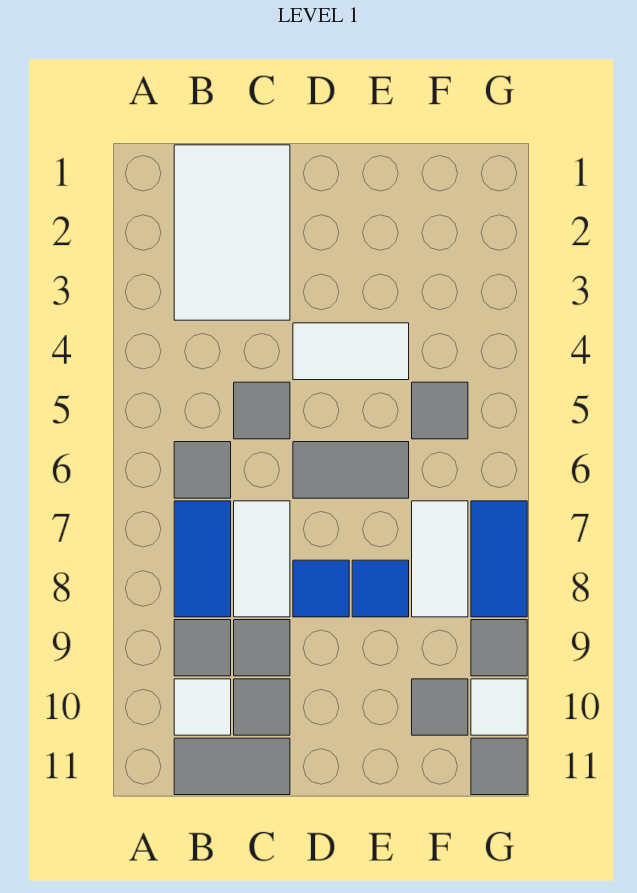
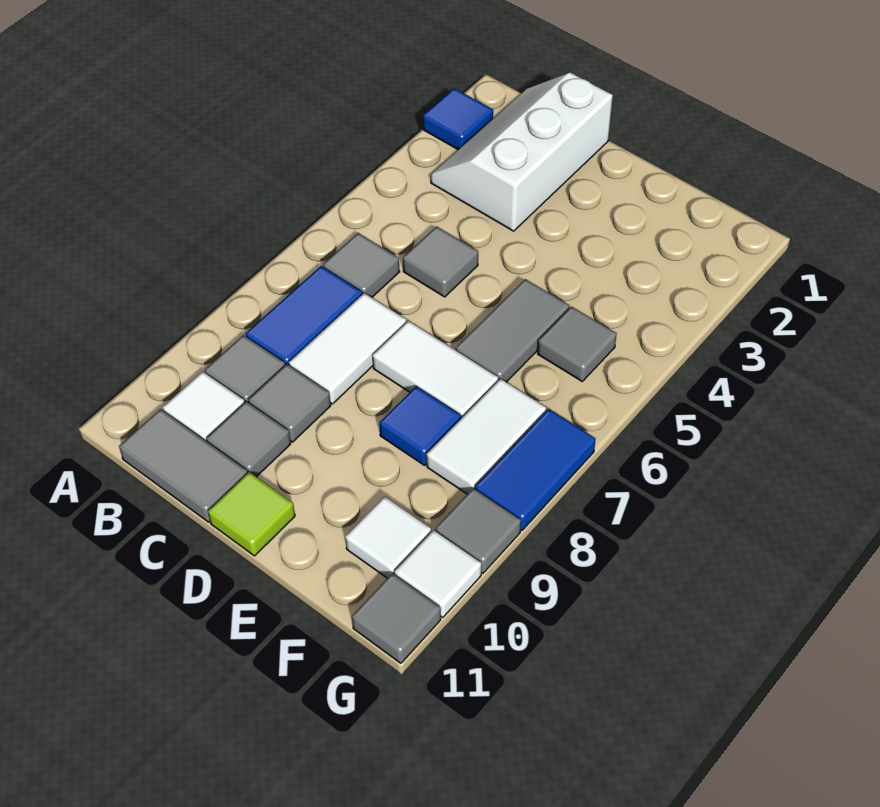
white tile B1:C3 level 1 -> white slope B1:C3 level 1 top C
white tile D4:E4 level 1 -> white tile D7:E7 level 1
grey tile D6:E6 level 1 -> grey tile E5:E6 level 1
blue tile D8 level 1 -> blue tile A2 level 1
none -> lime tile D11 level 1
grey tile F10 level 1 -> white tile F10 level 1

